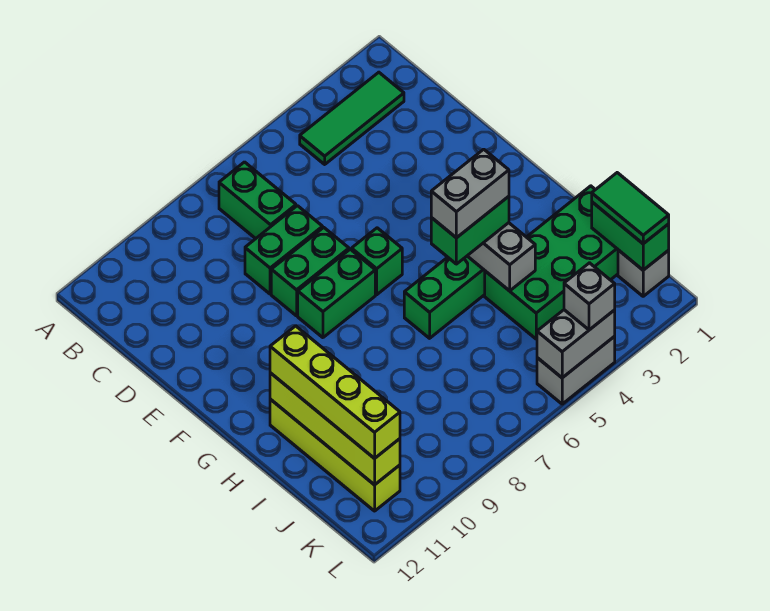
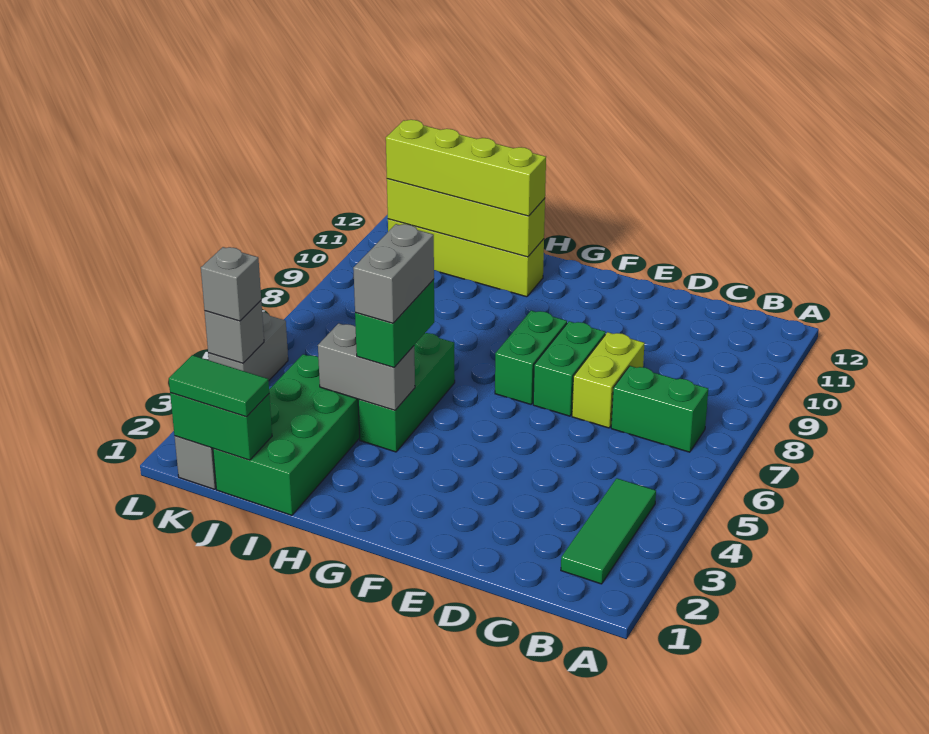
green brick D7:D8 level 1 -> lime brick D7:D8 level 1
green brick F6 level 1 -> none
grey brick L4:L5 level 2 -> grey brick L4 level 2

